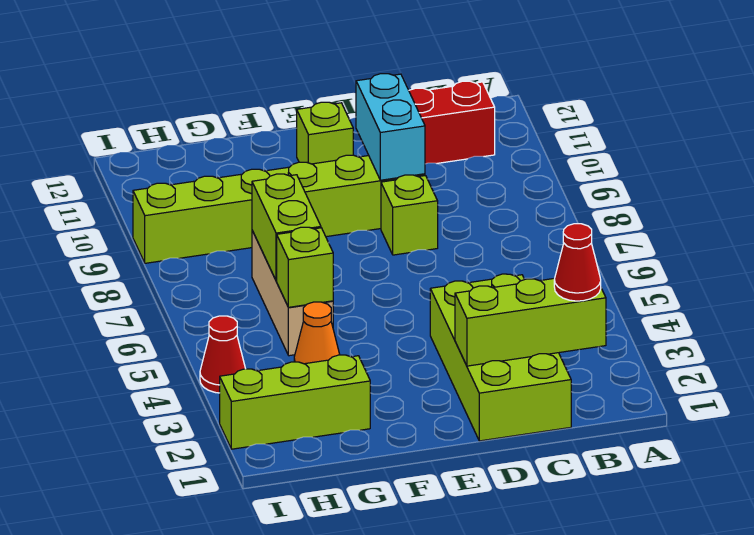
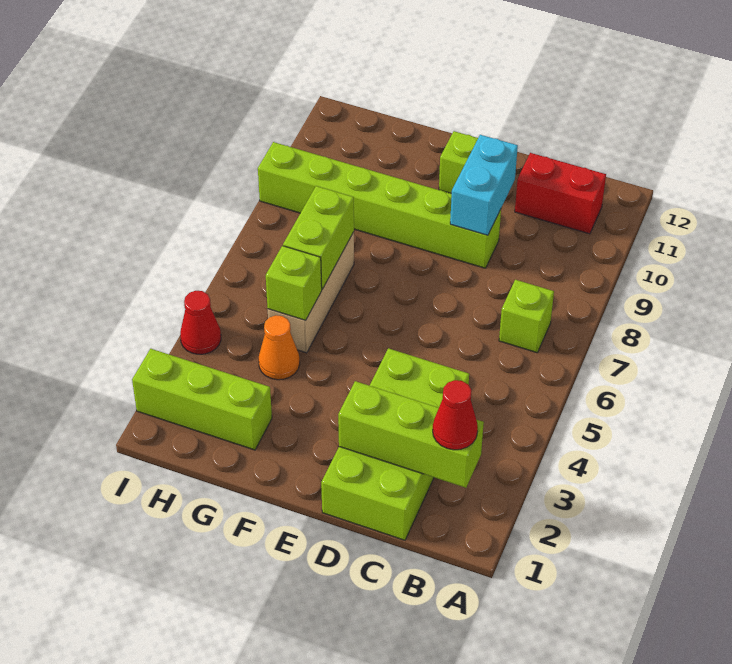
lime brick D8 level 1 -> lime brick B7 level 1

